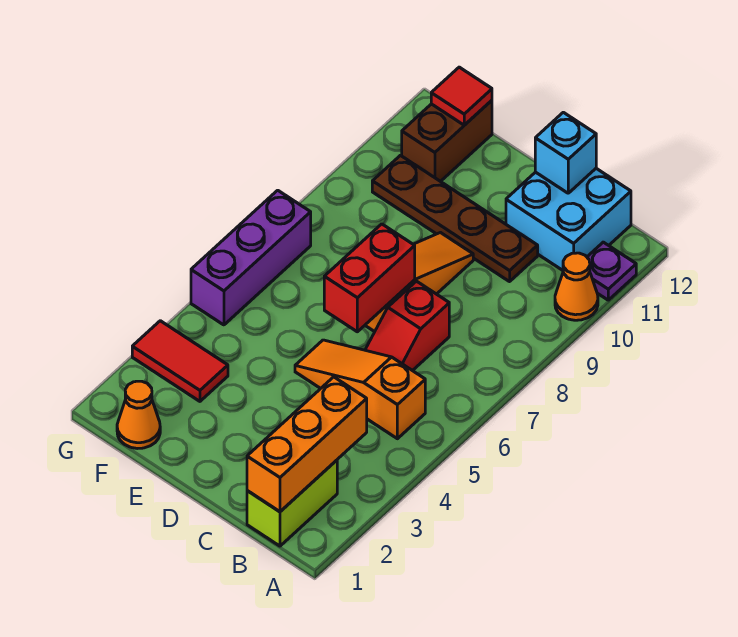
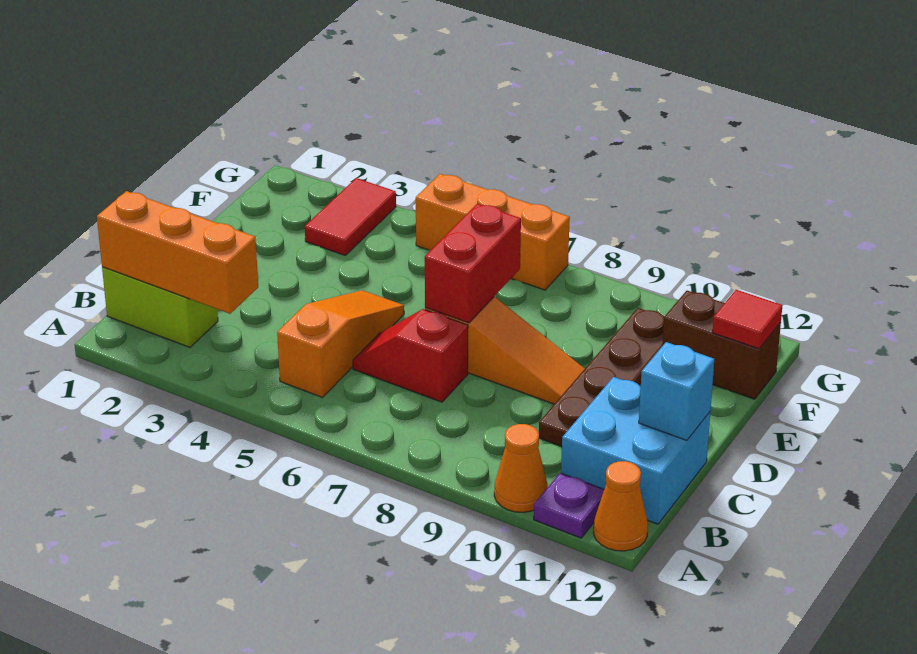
red brick D6:D7 level 2 -> red brick D7:E7 level 2
orange cone F1 level 1 -> orange cone A12 level 1
purple brick G5:G7 level 1 -> orange brick G5:G7 level 1

